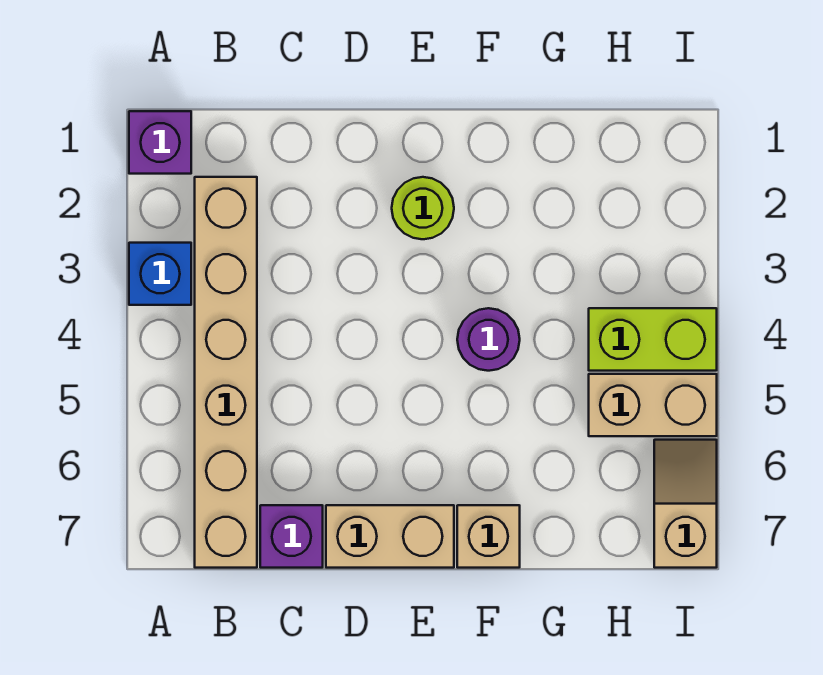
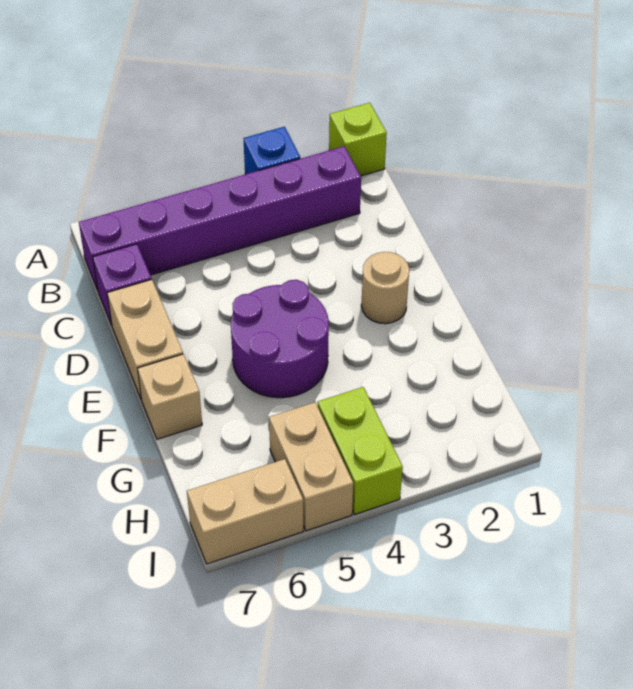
purple brick A1 level 1 -> lime brick A1 level 1
tan brick B2:B7 level 1 -> purple brick B2:B7 level 1
lime round brick E2 level 1 -> tan round brick E2 level 1
purple round brick F4 level 1 -> purple round brick E4:F5 level 1
tan slope I6:I7 level 1 top 7 -> tan brick I6:I7 level 1

